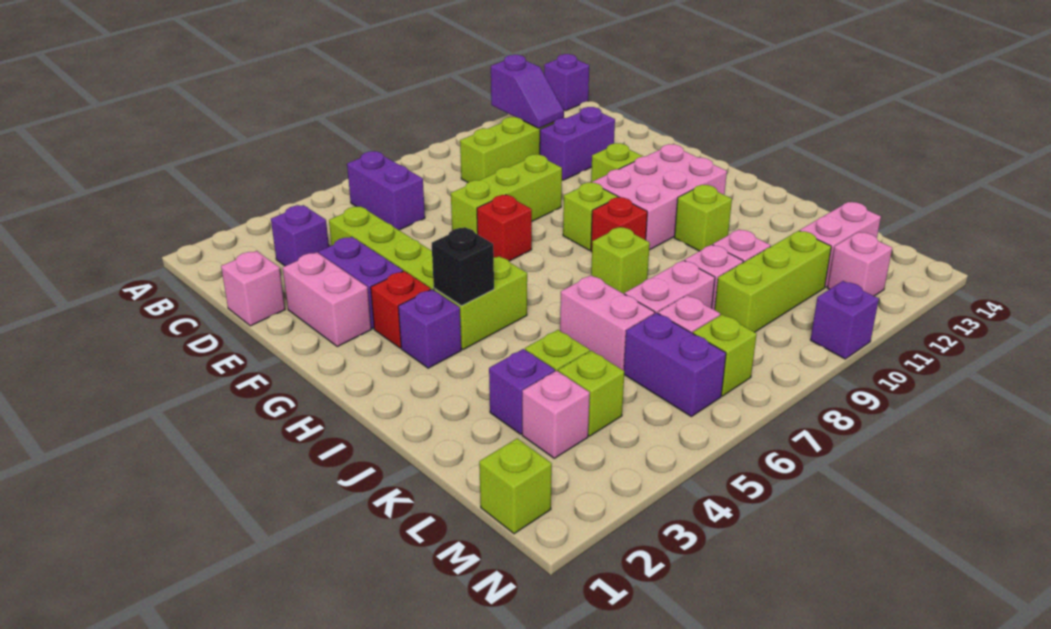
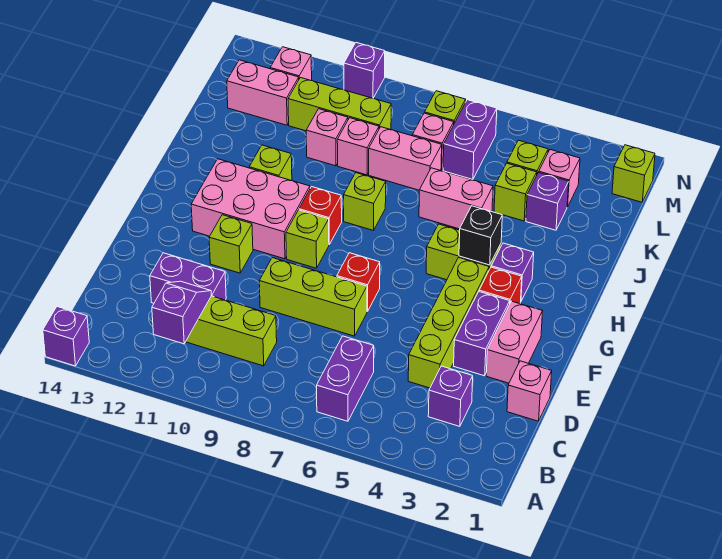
pink brick J6:K6 level 1 -> pink brick J5:J6 level 1

